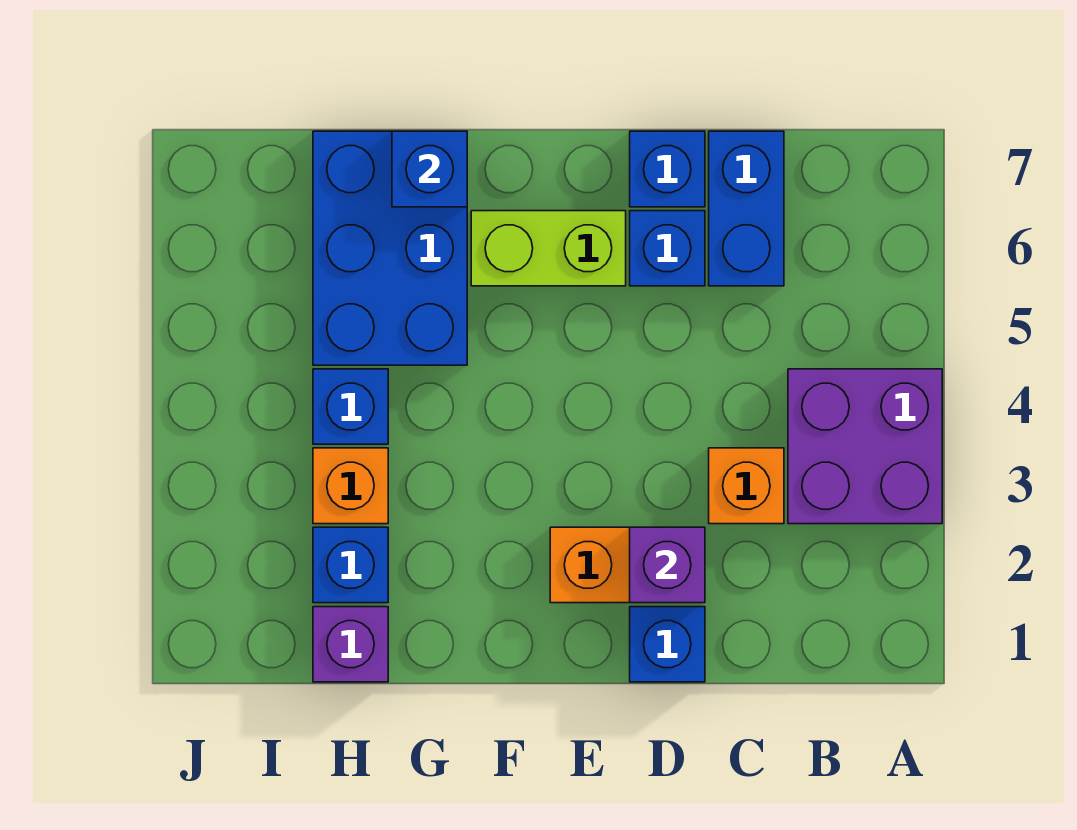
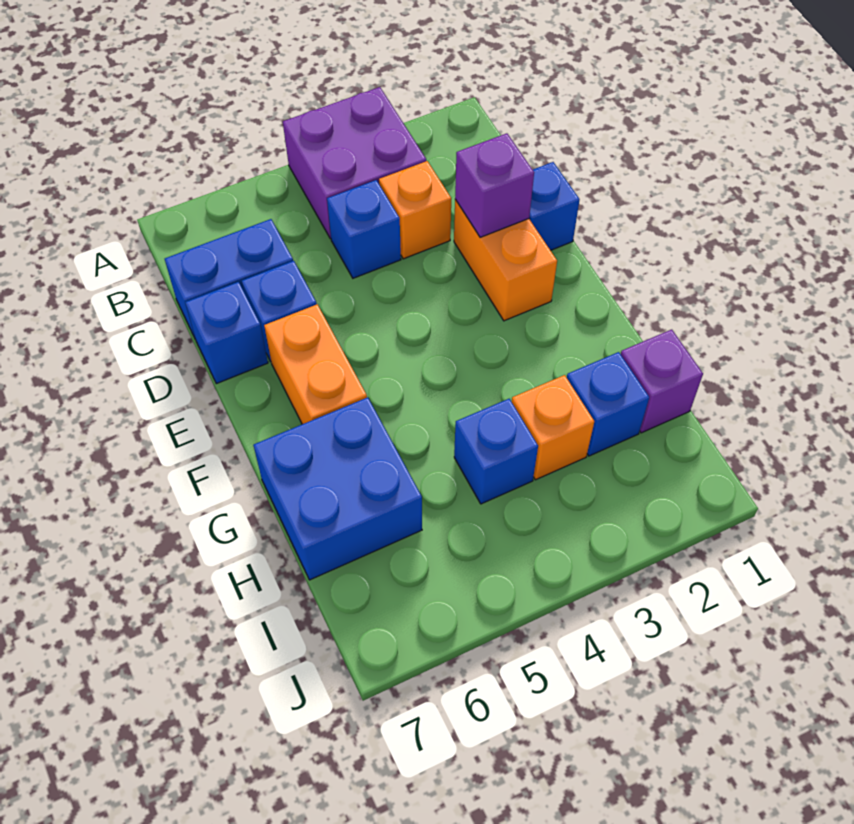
lime brick E6:F6 level 1 -> orange brick E6:F6 level 1
blue brick G5:H7 level 1 -> blue brick G6:H7 level 1
blue brick G7 level 2 -> blue brick C4 level 1

